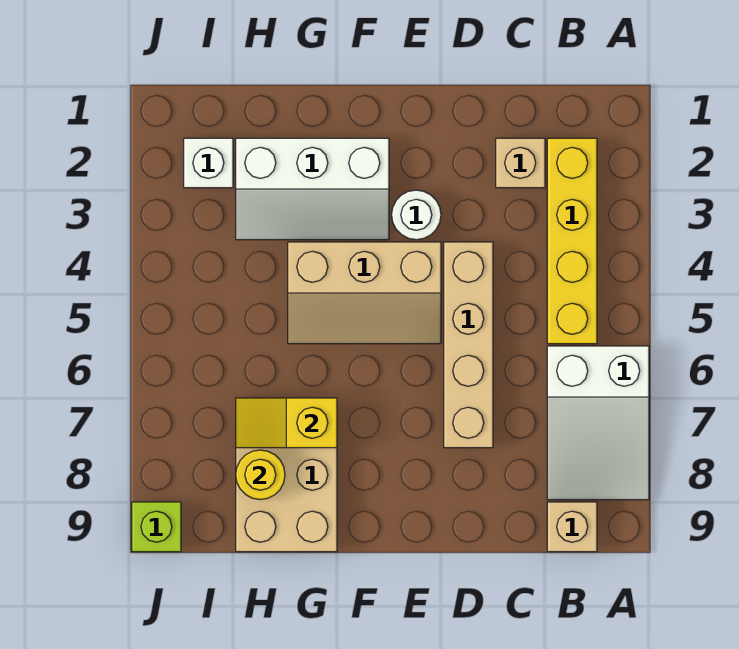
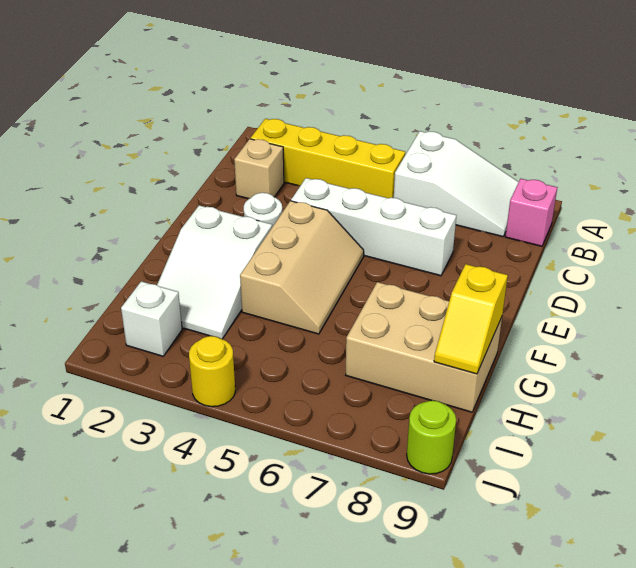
tan brick B9 level 1 -> pink brick B9 level 1
tan brick D4:D7 level 1 -> white brick D4:D7 level 1
white slope F2:H3 level 1 top 2 -> white slope F2:H3 level 1 top F
yellow slope G7:H7 level 2 top G -> yellow slope G9:H9 level 2 top G
yellow round brick H8 level 2 -> yellow round brick J4 level 1
lime brick J9 level 1 -> lime round brick J9 level 1

